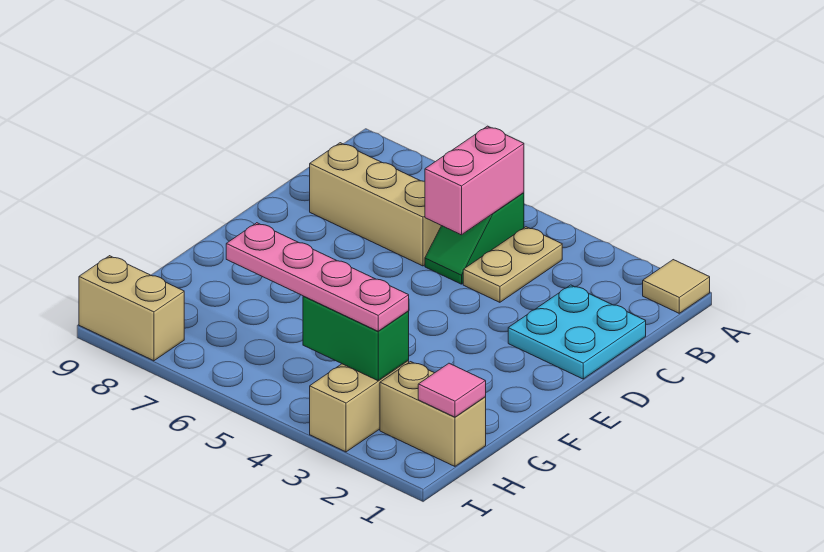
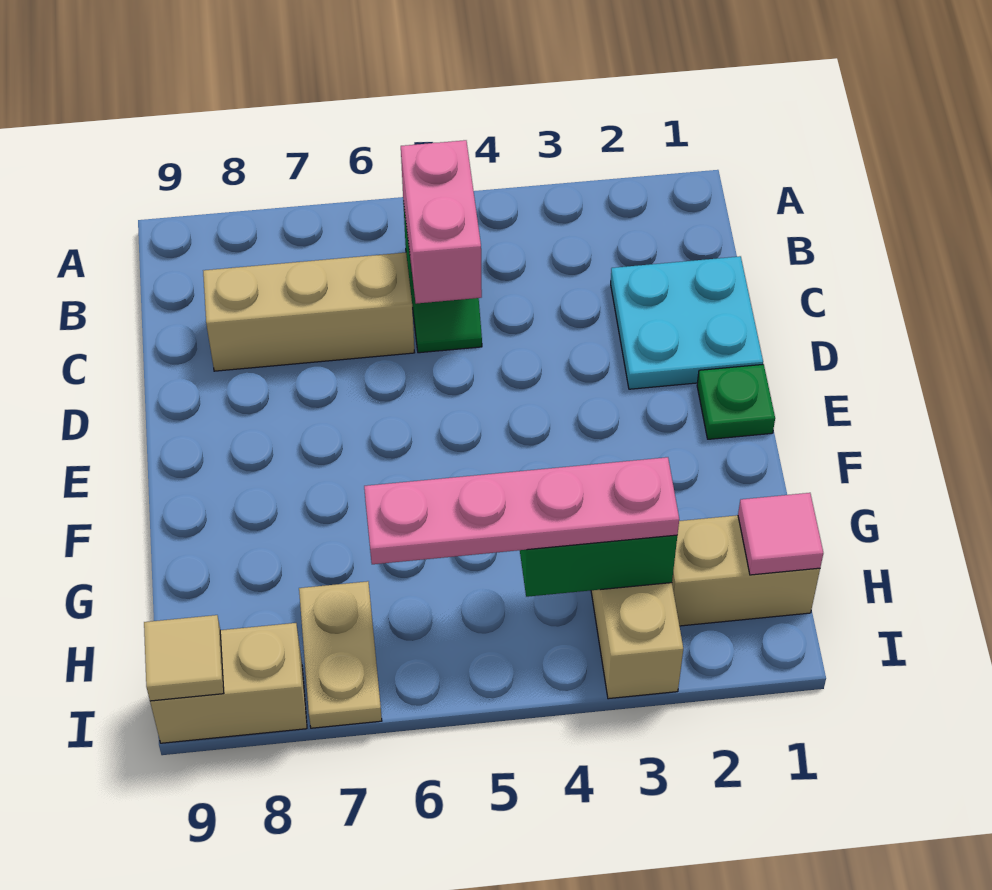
tan tile A1 level 1 -> tan tile I9 level 2
tan plate B4:C4 level 1 -> tan plate H7:I7 level 1
none -> green plate E1 level 1

